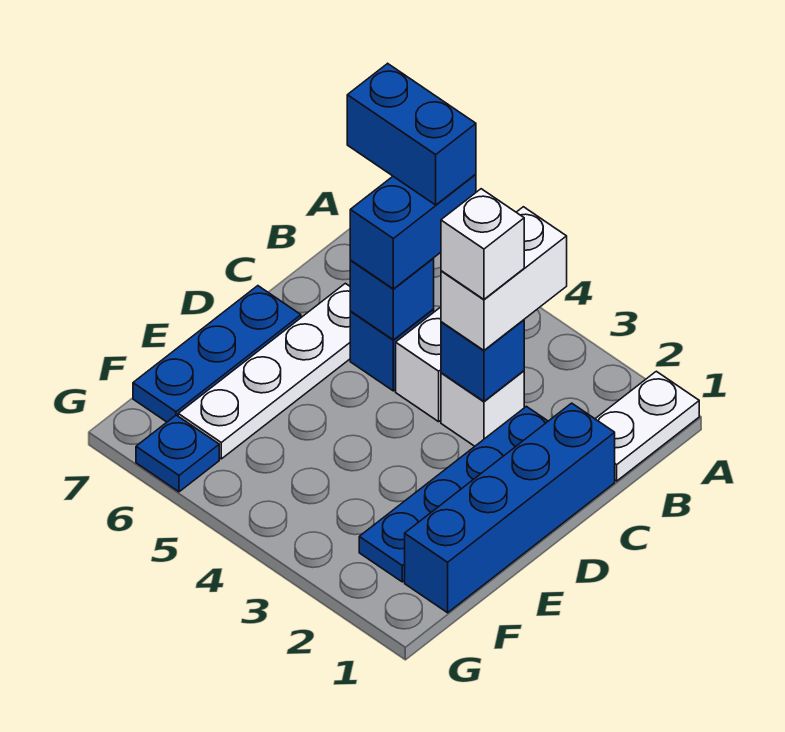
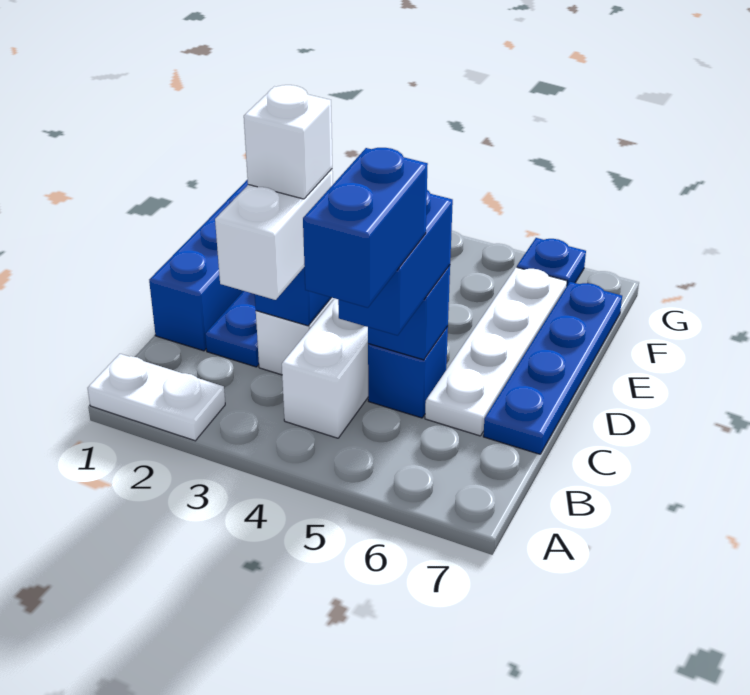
white plate A1:B1 level 1 -> white plate A1:A2 level 1
blue brick B5:B6 level 4 -> blue brick A5:B5 level 4
blue plate D7:F7 level 1 -> blue plate C7:F7 level 1

